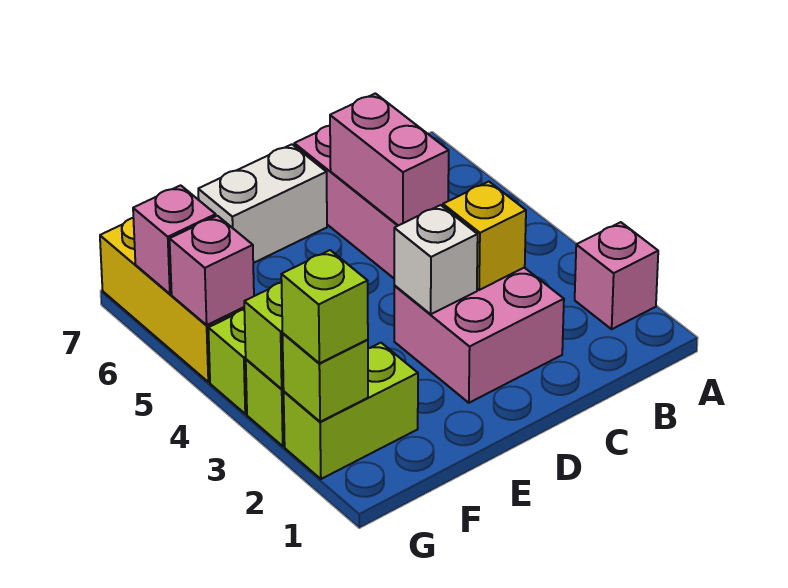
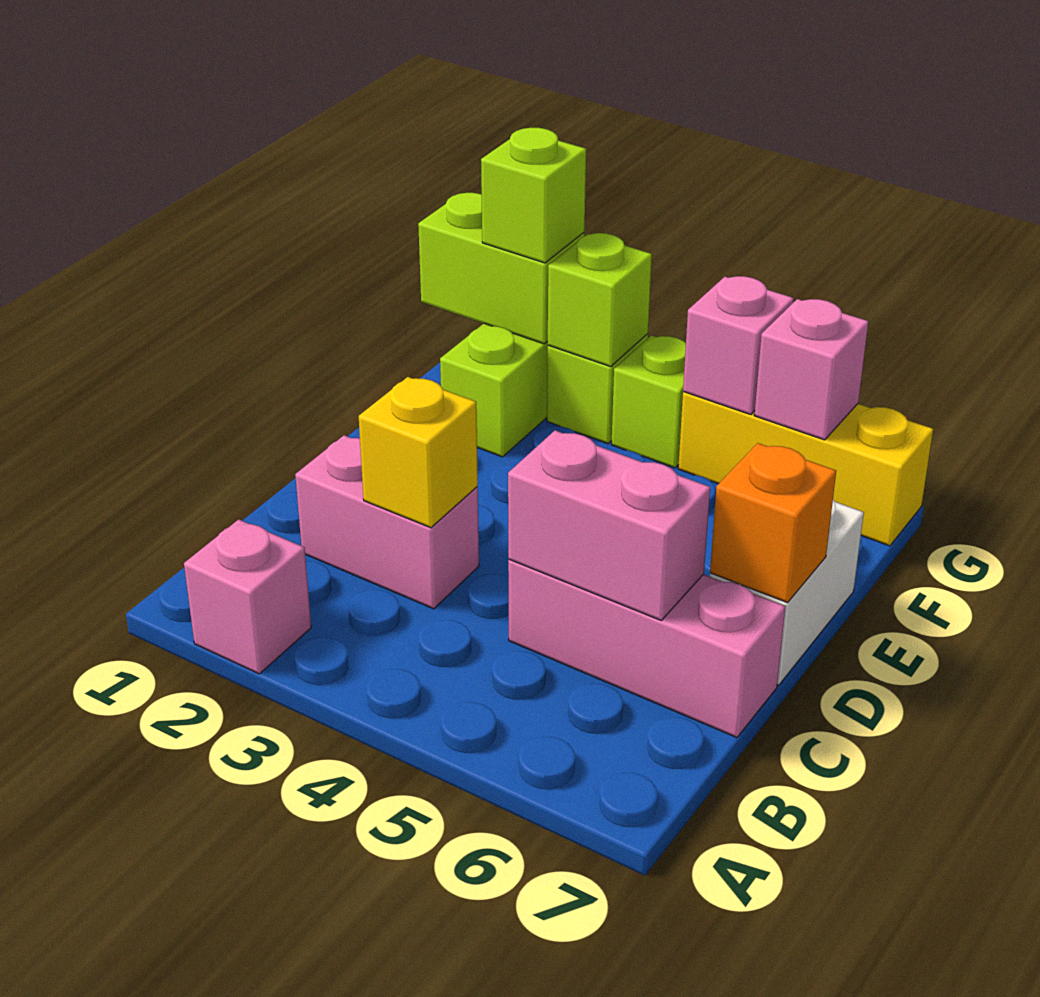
pink brick C2:D3 level 1 -> pink brick C2:C3 level 1
white brick D3 level 2 -> none
none -> orange brick D7 level 2
lime brick G2 level 2 -> lime brick G1:G2 level 2

